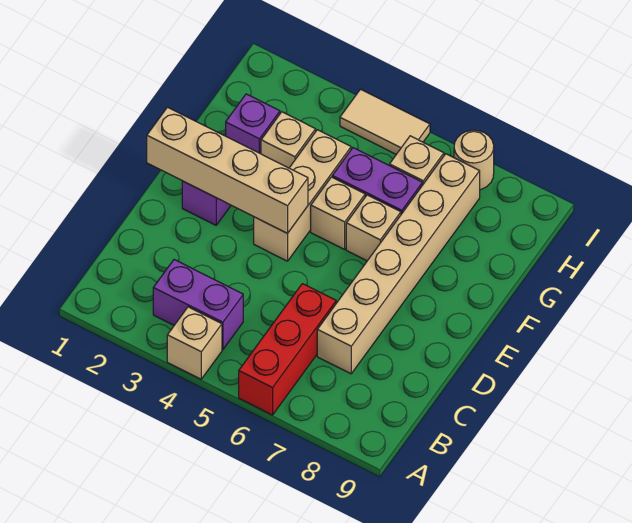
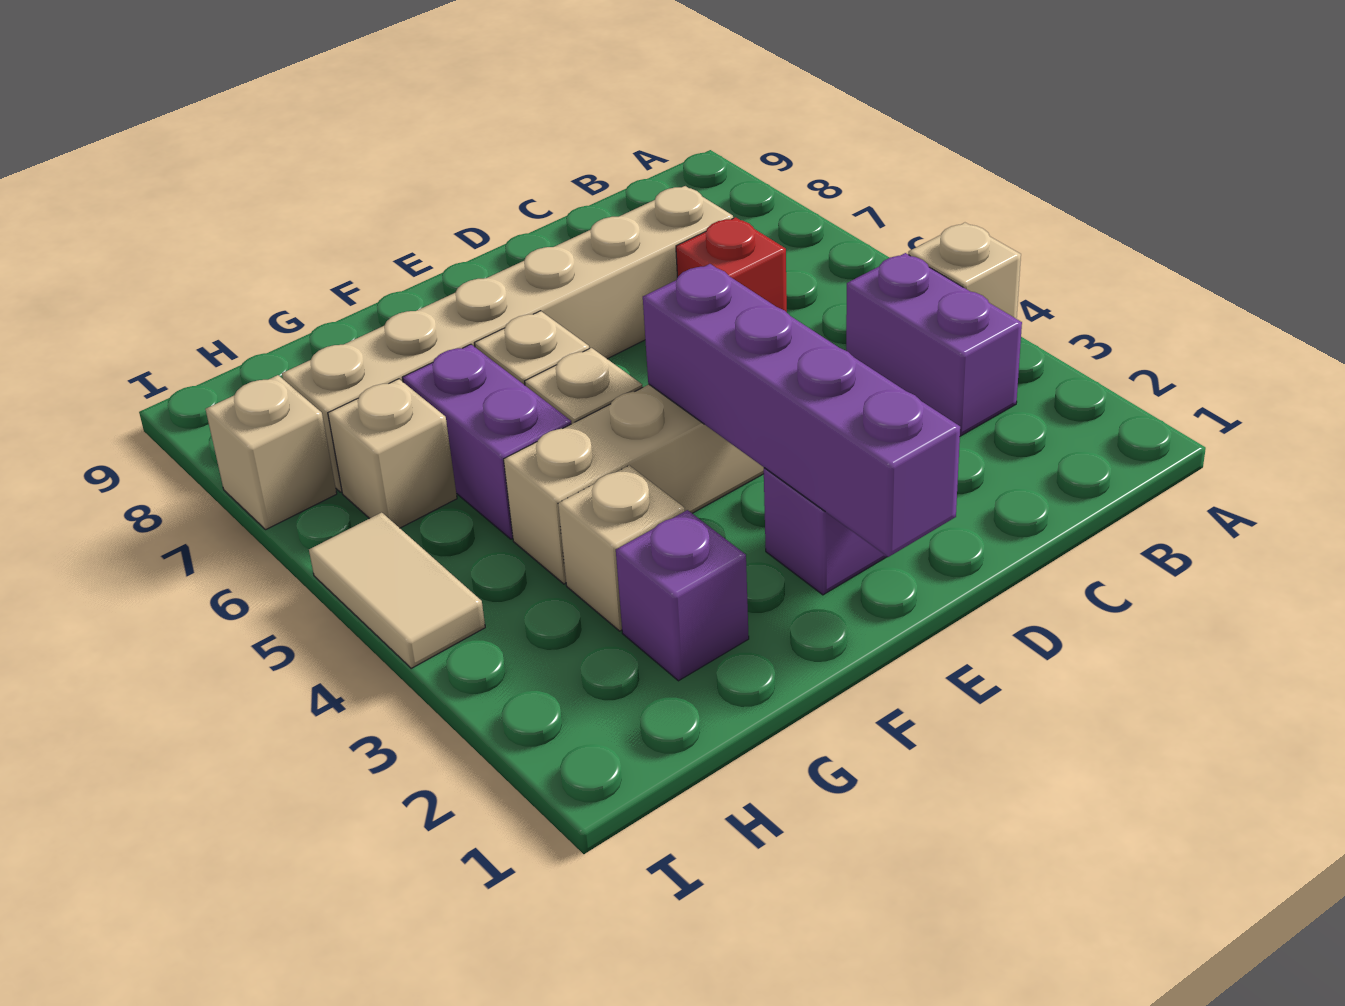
red brick A6:C6 level 1 -> red brick C6 level 1
tan brick E1:E4 level 2 -> purple brick E1:E4 level 2
tan round brick I7 level 1 -> tan brick I7 level 1

